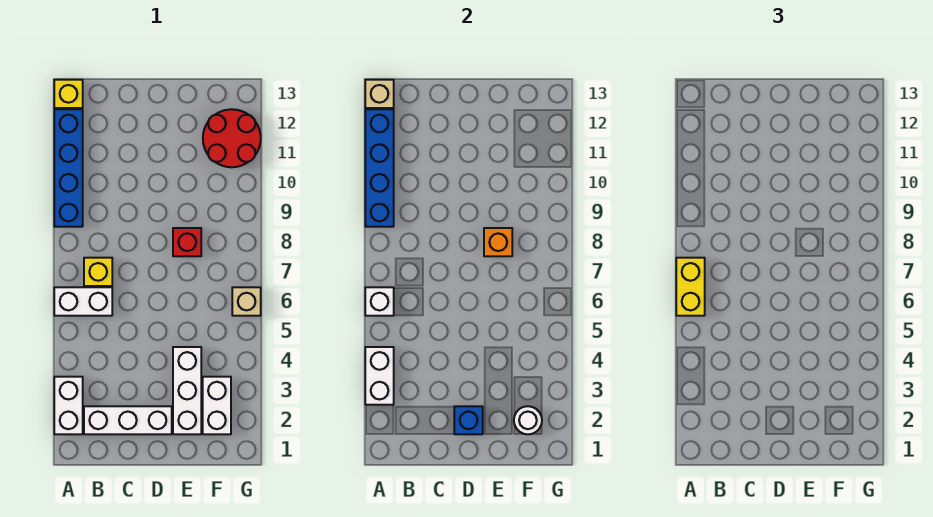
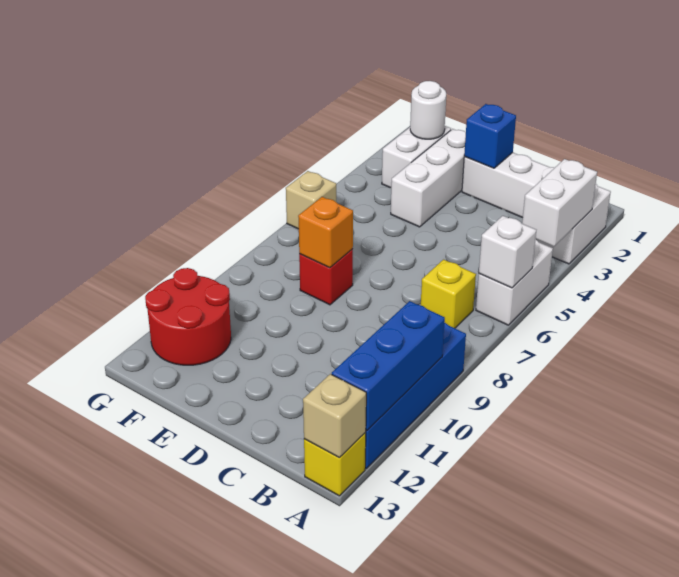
white brick A6:B6 level 1 -> white brick A5:A6 level 1
yellow brick A6:A7 level 3 -> none
blue brick A9:A12 level 2 -> blue brick A10:A12 level 2

